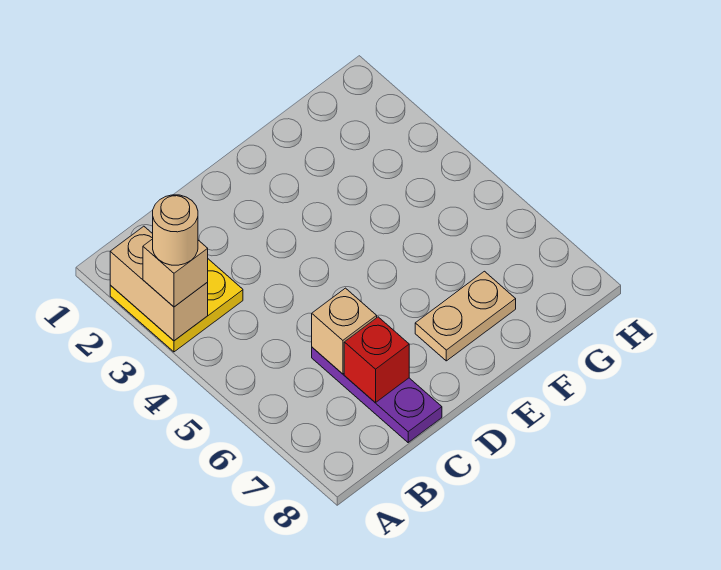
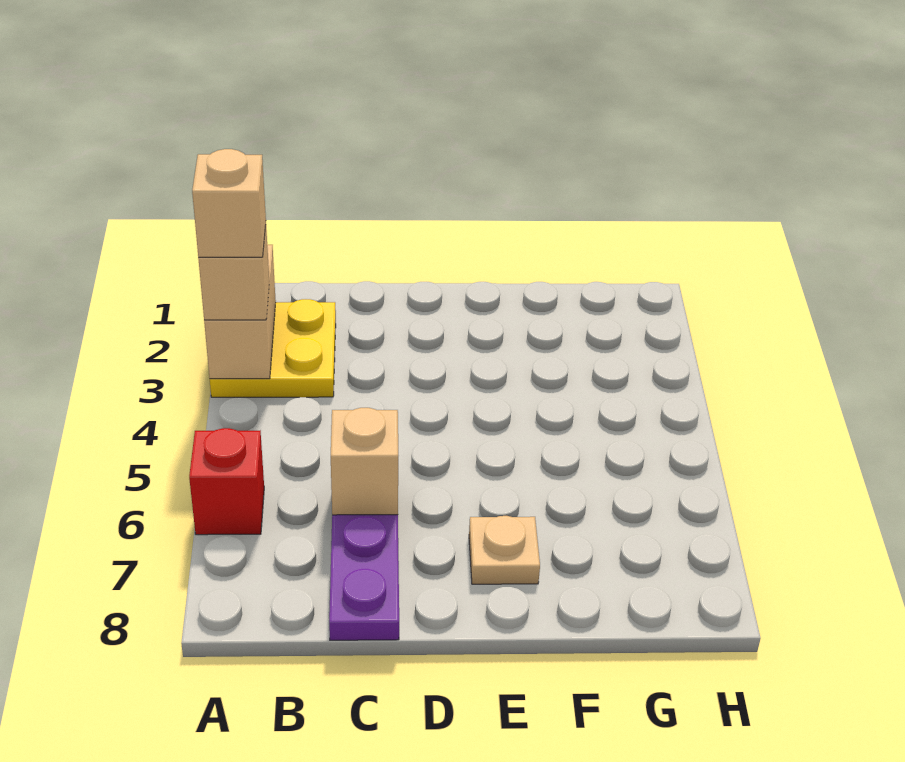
tan round brick A3 level 4 -> tan brick A3 level 4
red brick C7 level 2 -> red brick A6 level 1
tan plate E7:F7 level 1 -> tan plate E7 level 1

